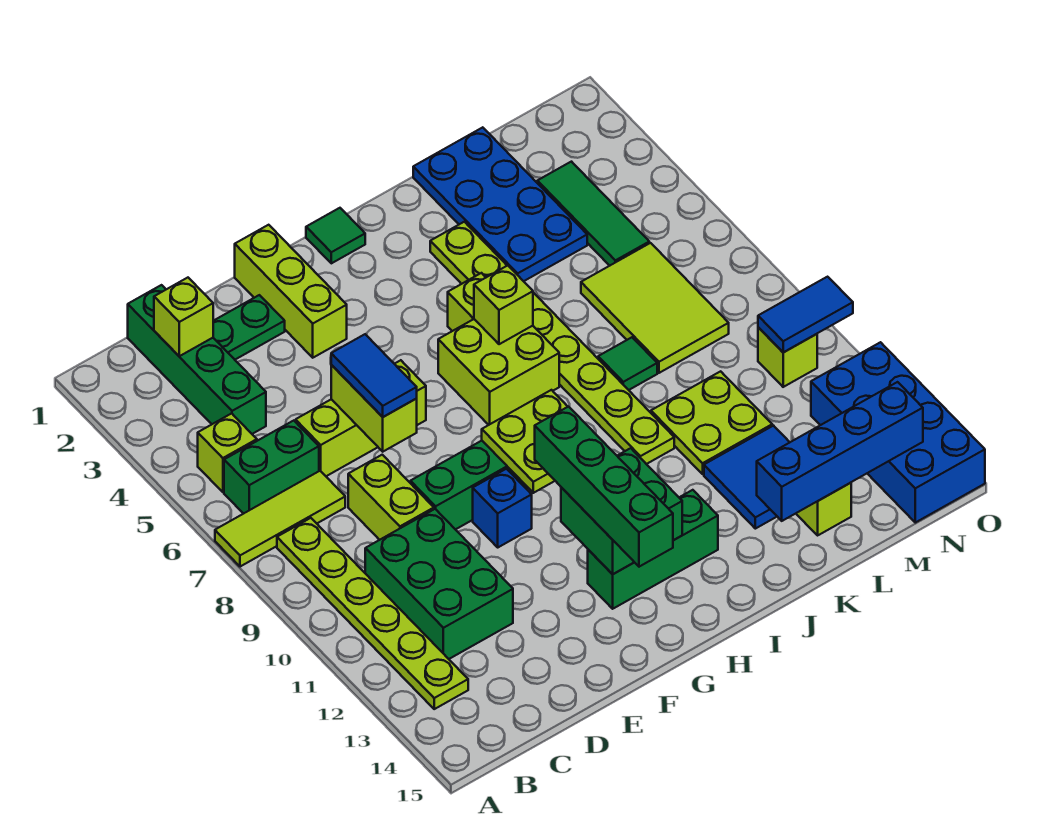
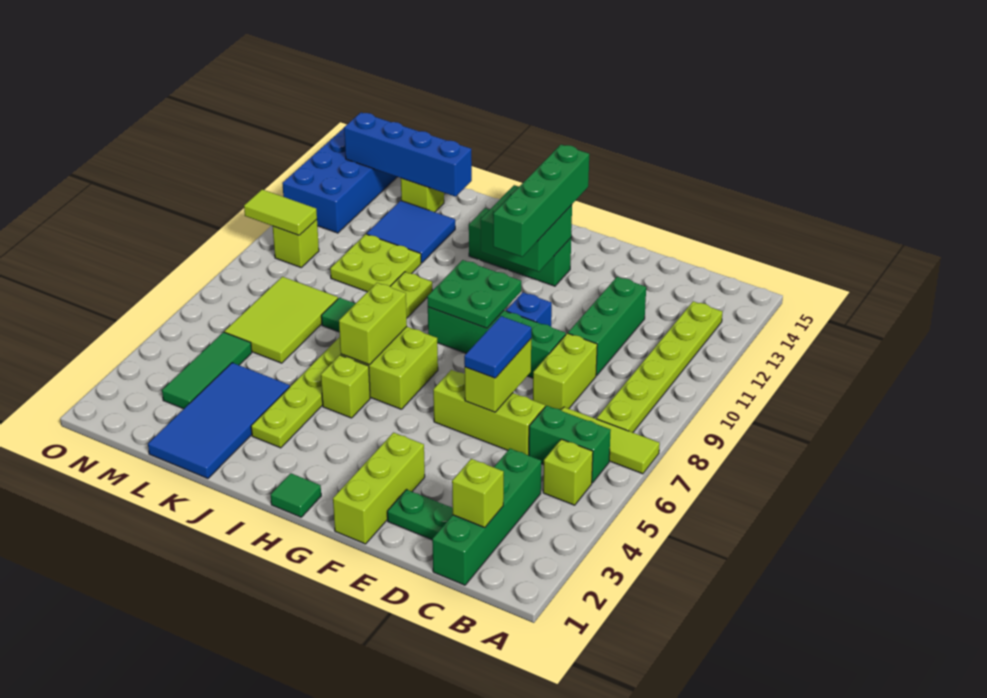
green brick C10:D12 level 1 -> green brick D10:D12 level 1
lime plate G9:H10 level 2 -> green plate G9:H10 level 2
lime brick I6 level 2 -> lime brick I6:I7 level 2
blue plate K1:L4 level 1 -> blue tile K1:L4 level 1
blue tile N10:O10 level 2 -> lime tile N10:O10 level 2

